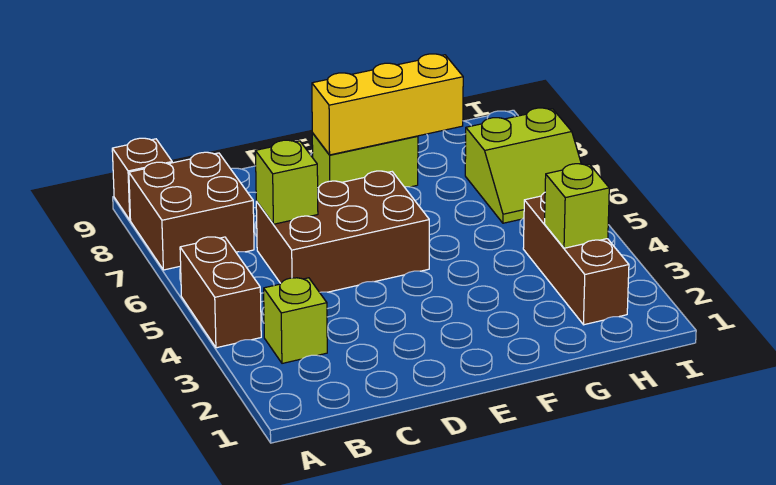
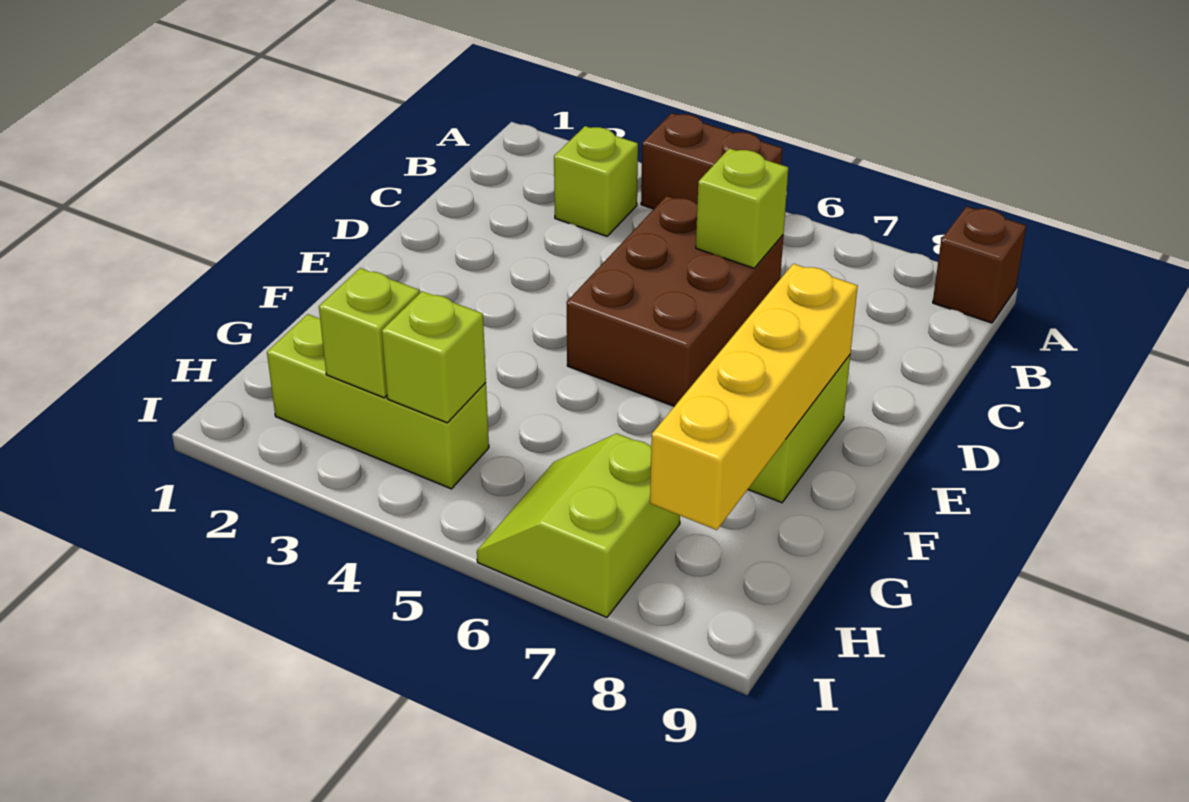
brown brick A7:B8 level 1 -> none
yellow brick E8:G8 level 2 -> yellow brick E8:H8 level 2
brown brick H2:H4 level 1 -> lime brick H2:H4 level 1
none -> lime brick H4 level 2

